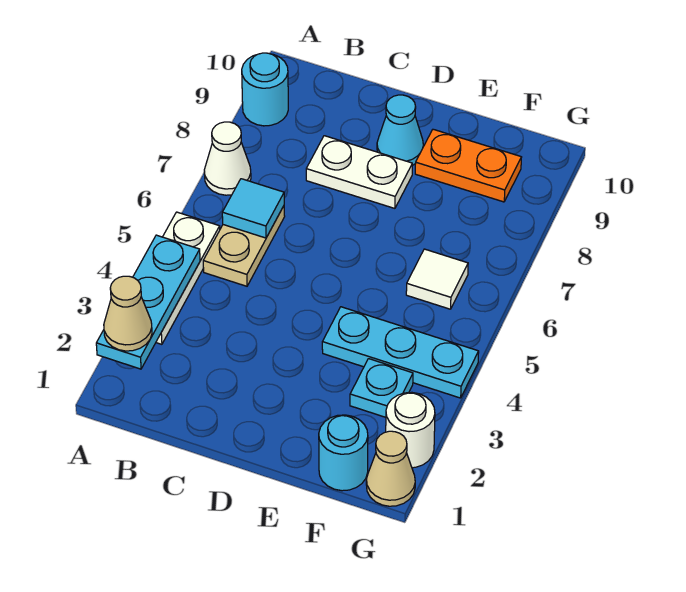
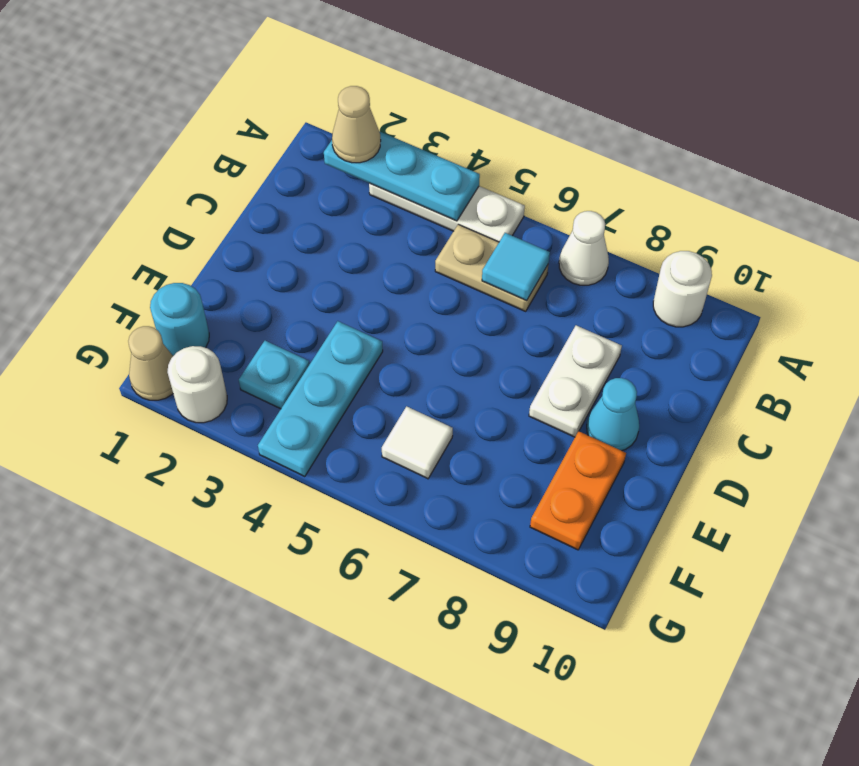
cyan round brick A9 level 1 -> white round brick A9 level 1

